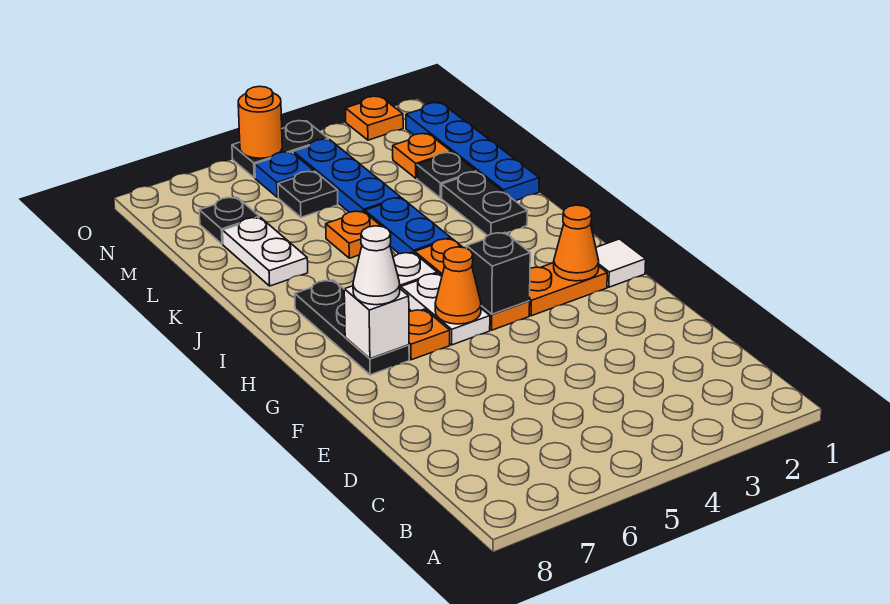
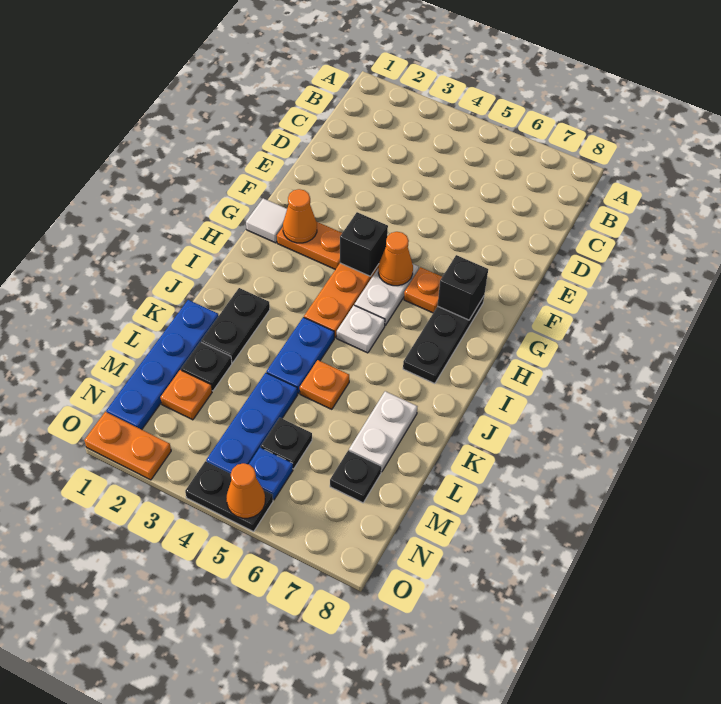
white brick G7 level 2 -> black brick G7 level 2
white cone G7 level 3 -> none
orange plate O2 level 1 -> orange plate O1:O2 level 1
orange round brick O5 level 2 -> orange cone O5 level 2

